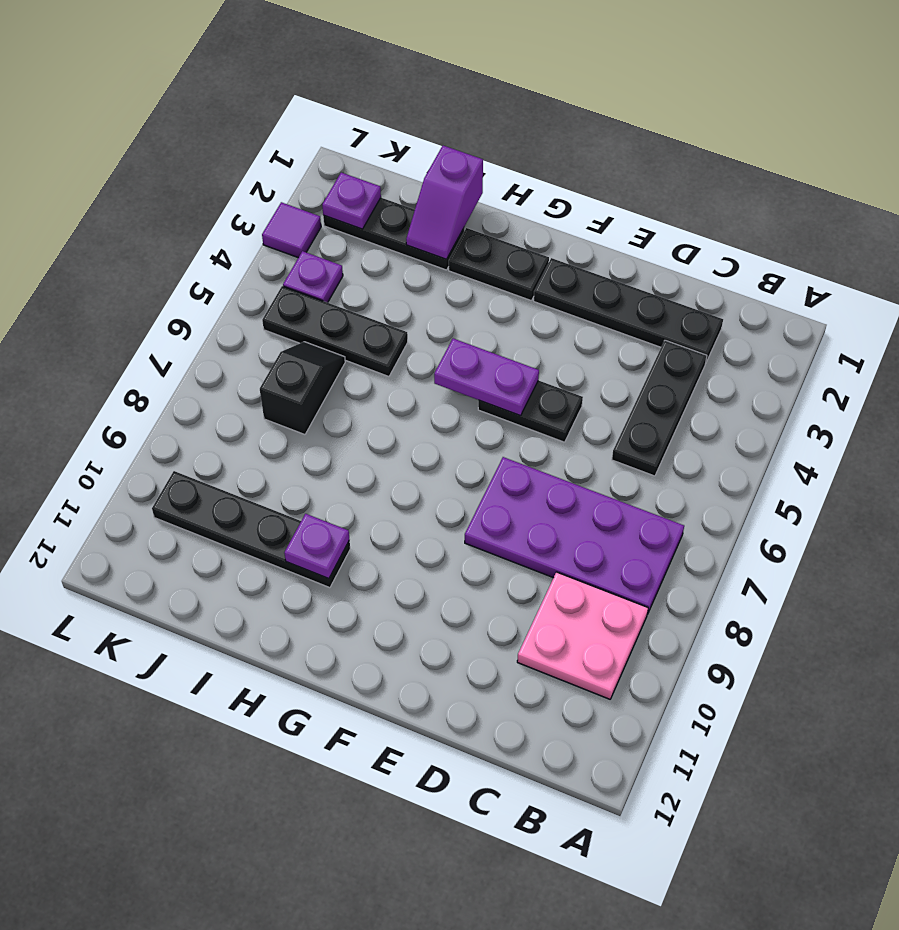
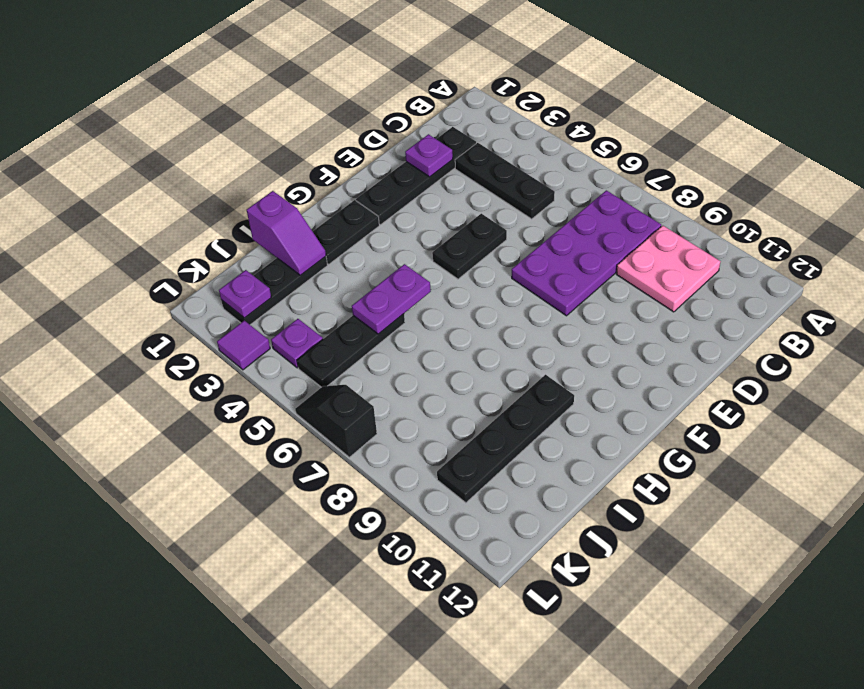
purple plate F5:G5 level 2 -> purple plate H5:I5 level 2
purple plate H10 level 2 -> purple plate D2 level 2
black slope J6:J7 level 1 top 7 -> black slope L6:L7 level 1 top 7

